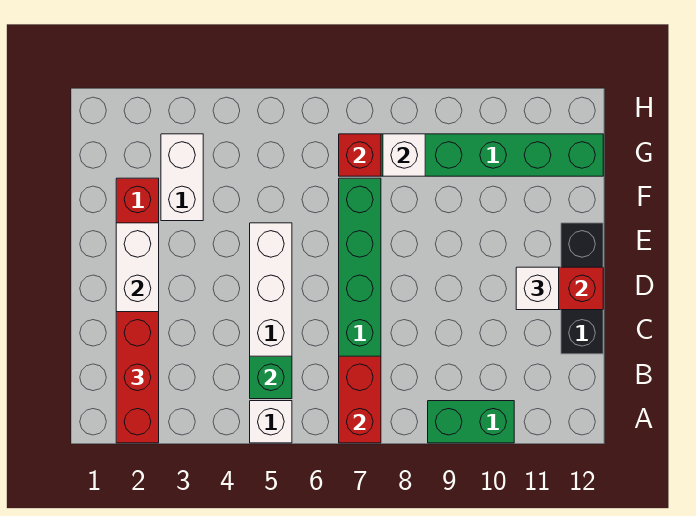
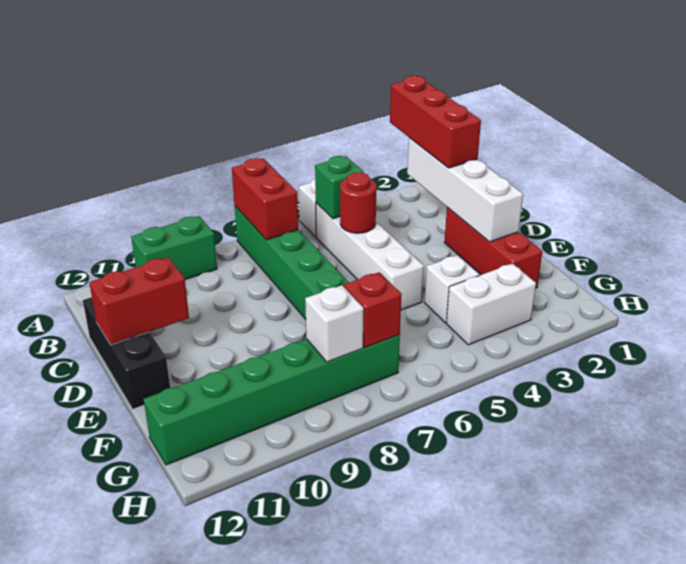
none -> red round brick C5 level 2
white brick D11 level 3 -> white brick F4 level 1
white brick F3:G3 level 1 -> white brick G3:G4 level 1

